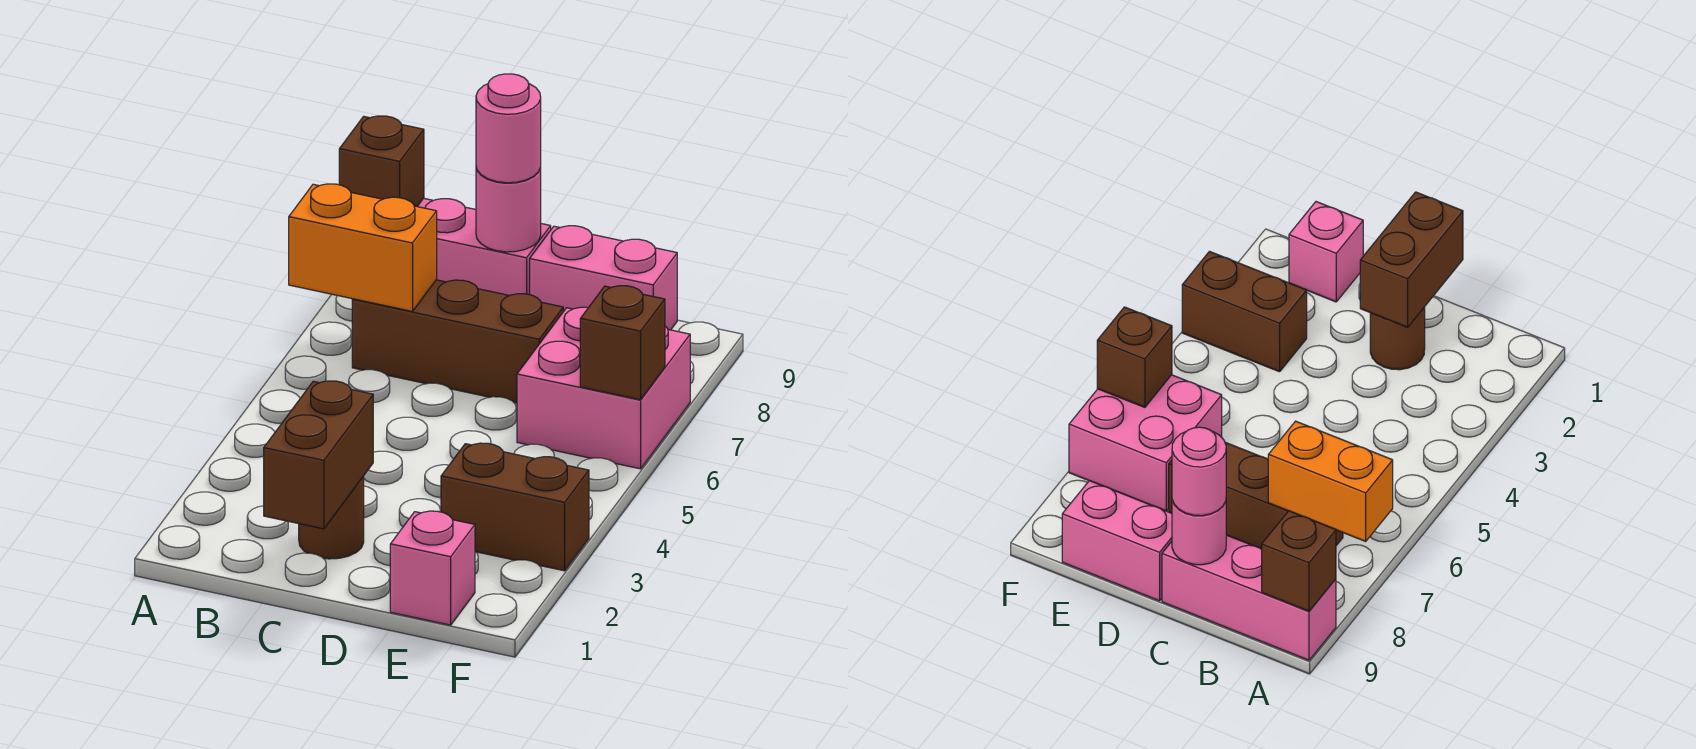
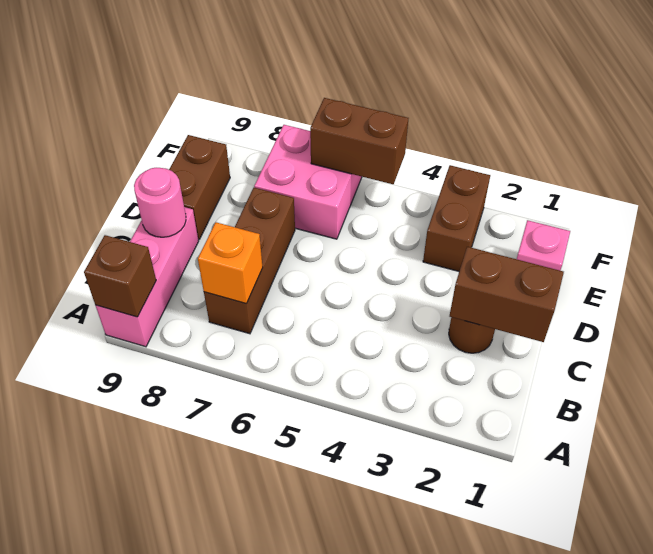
orange brick A7:B7 level 2 -> orange brick B7 level 2
pink round brick C9 level 3 -> none
pink brick D9:E9 level 1 -> brown brick D9:E9 level 1
brown brick F6 level 2 -> brown brick F5:F6 level 2

